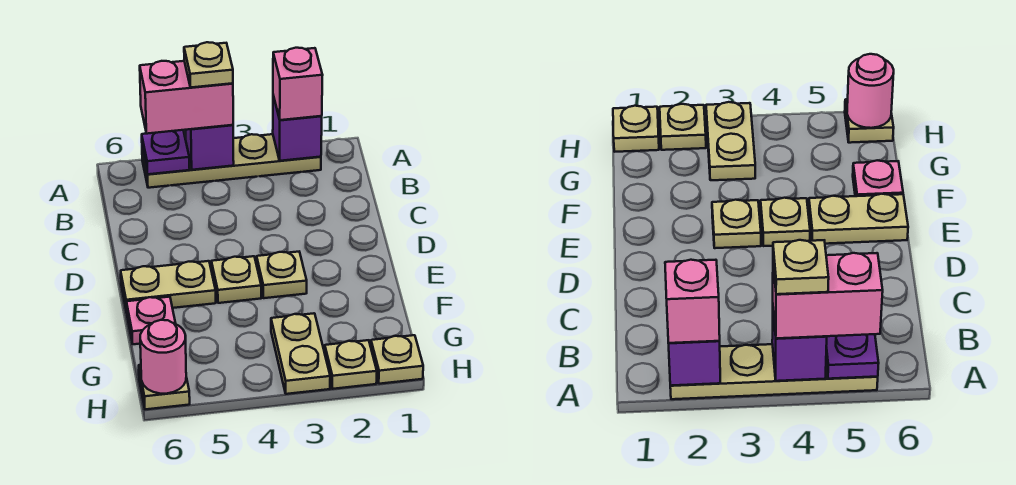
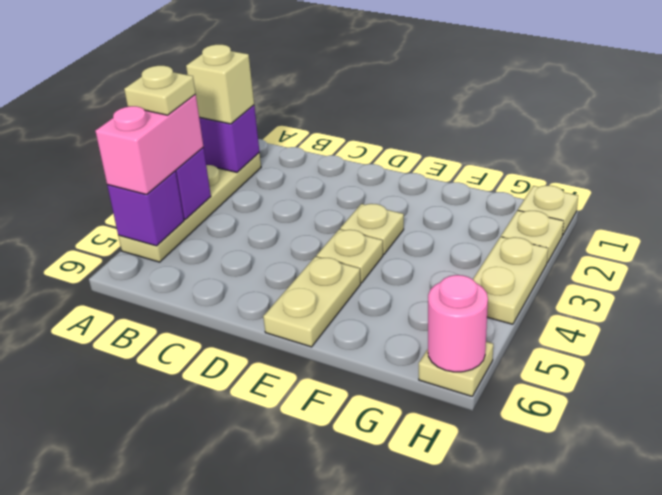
pink brick A2 level 3 -> tan brick A2 level 3
purple plate A5 level 2 -> purple brick A5 level 2
pink plate F6 level 1 -> none
tan plate G3:H3 level 1 -> tan plate H3:H4 level 1

